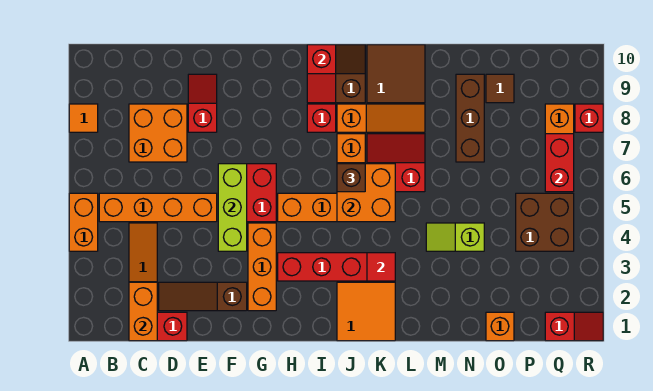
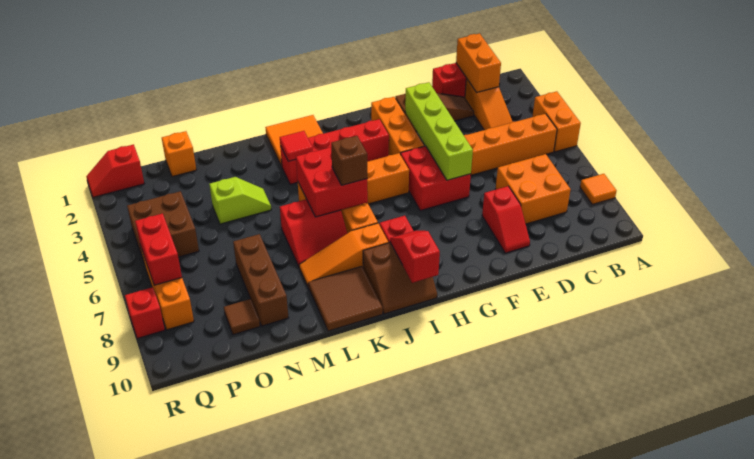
lime brick F4:F6 level 2 -> lime brick F3:F6 level 2
orange brick J5:K6 level 2 -> red brick J5:K6 level 2

